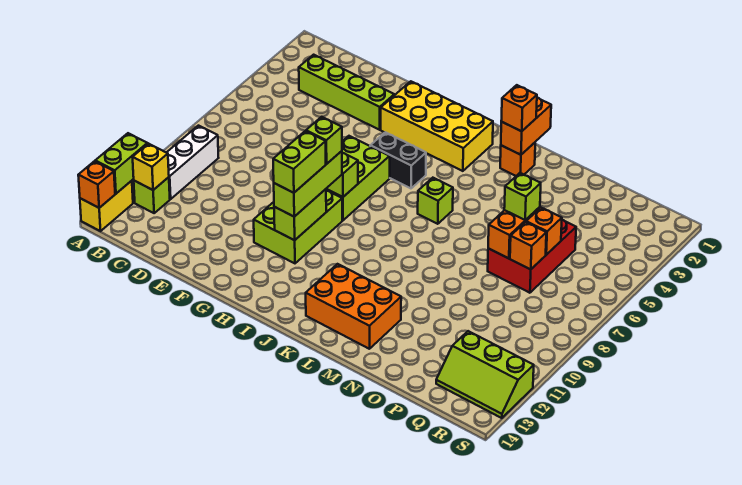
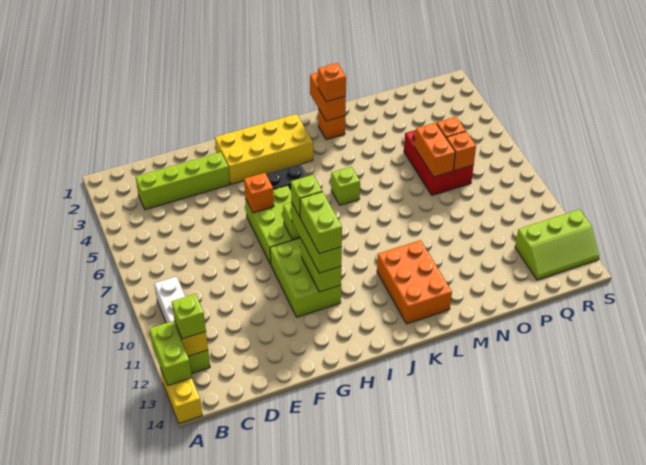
orange brick A14 level 2 -> orange brick G6 level 2
orange brick K12:M13 level 1 -> orange brick K11:L13 level 1
lime brick O6 level 3 -> lime brick B12 level 3

